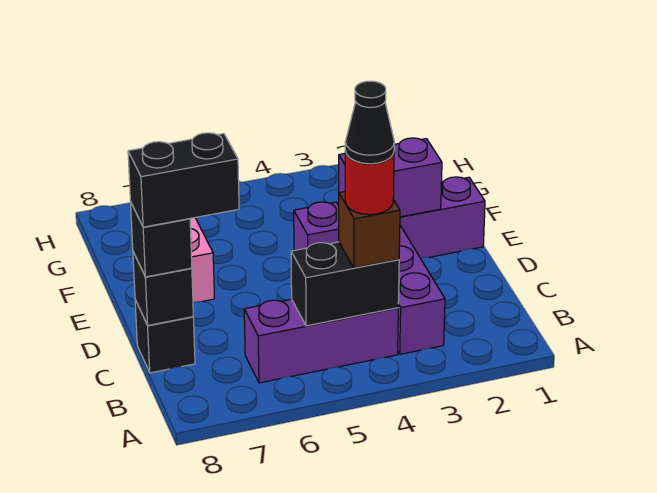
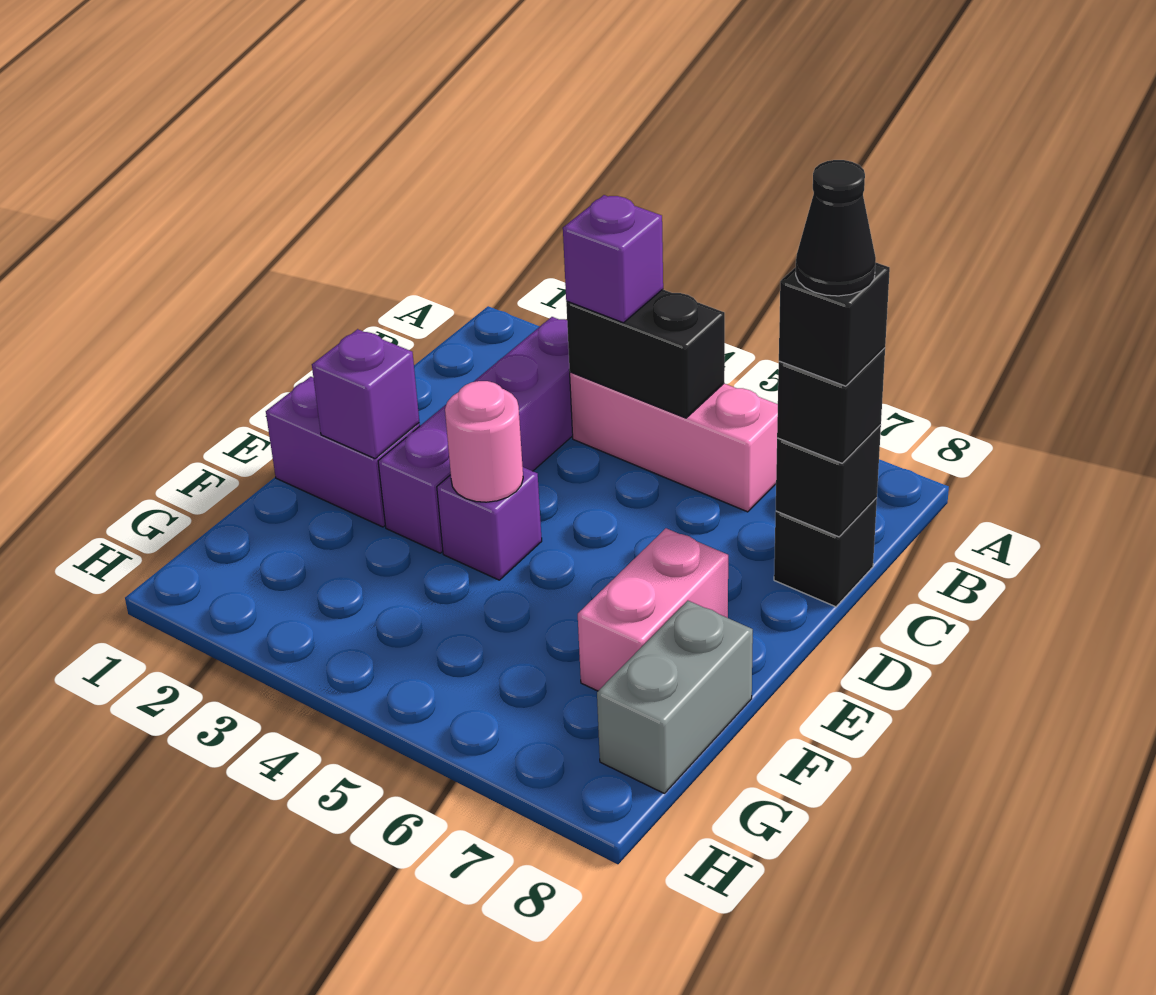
purple brick B4:B6 level 1 -> pink brick B4:B6 level 1
brown brick B4 level 3 -> purple brick B4 level 3
red round brick B4 level 4 -> none
black cone B4 level 5 -> black cone C8 level 5
black brick C7:C8 level 4 -> black brick C8 level 4
purple brick E2:E3 level 2 -> purple brick E2 level 2
none -> pink round brick E4 level 2
none -> grey brick F8:G8 level 1

